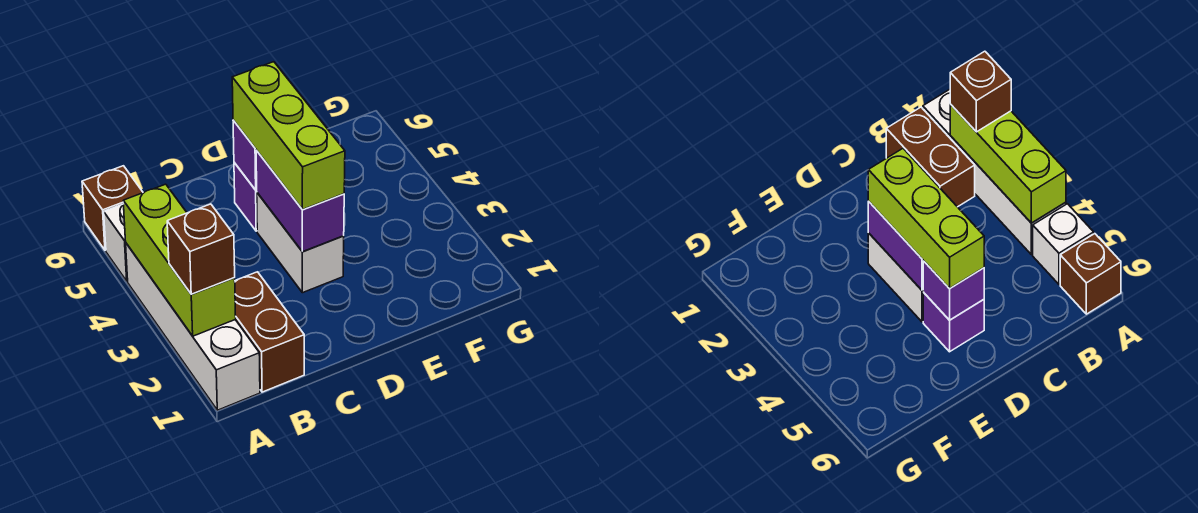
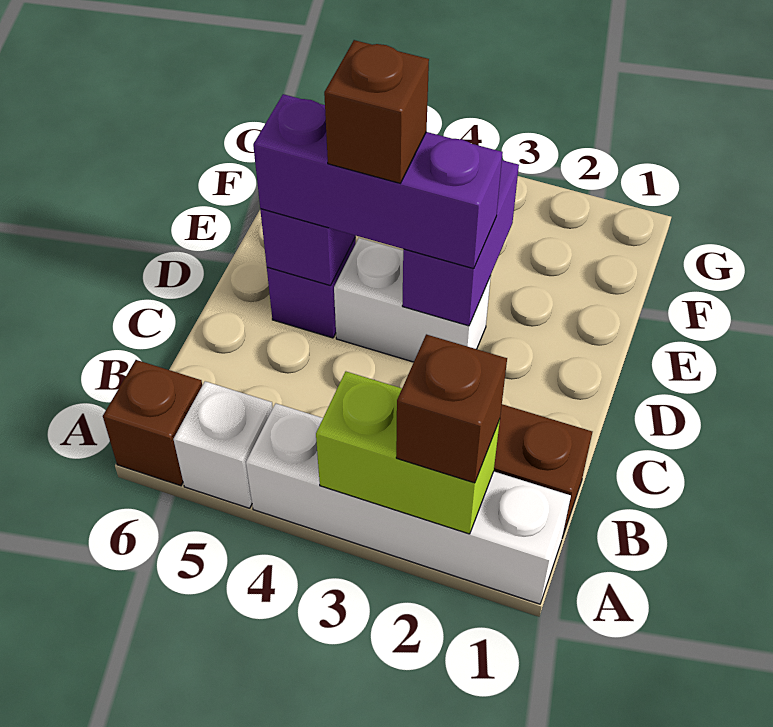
lime brick A2:A4 level 2 -> lime brick A2:A3 level 2
purple brick D3:D4 level 2 -> purple brick D3:E3 level 2
lime brick D3:D5 level 3 -> purple brick D3:D5 level 3
none -> brown brick D4 level 4

